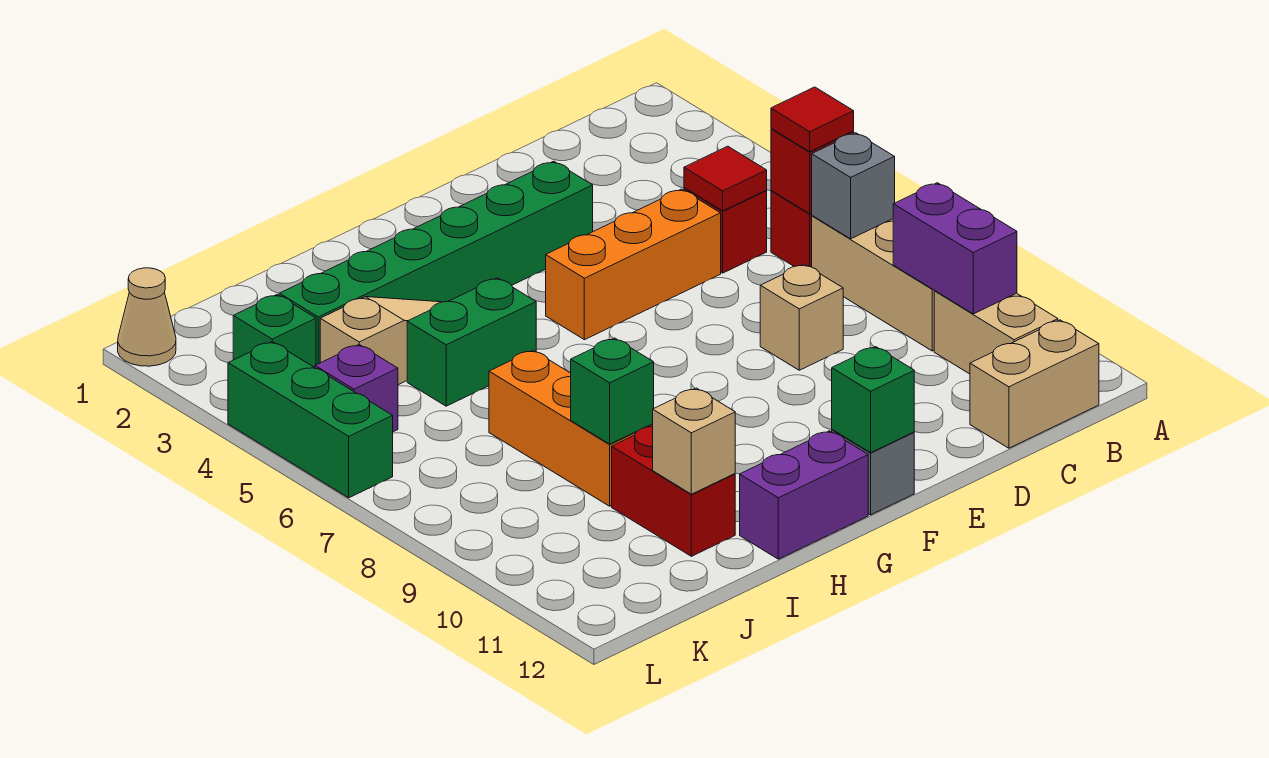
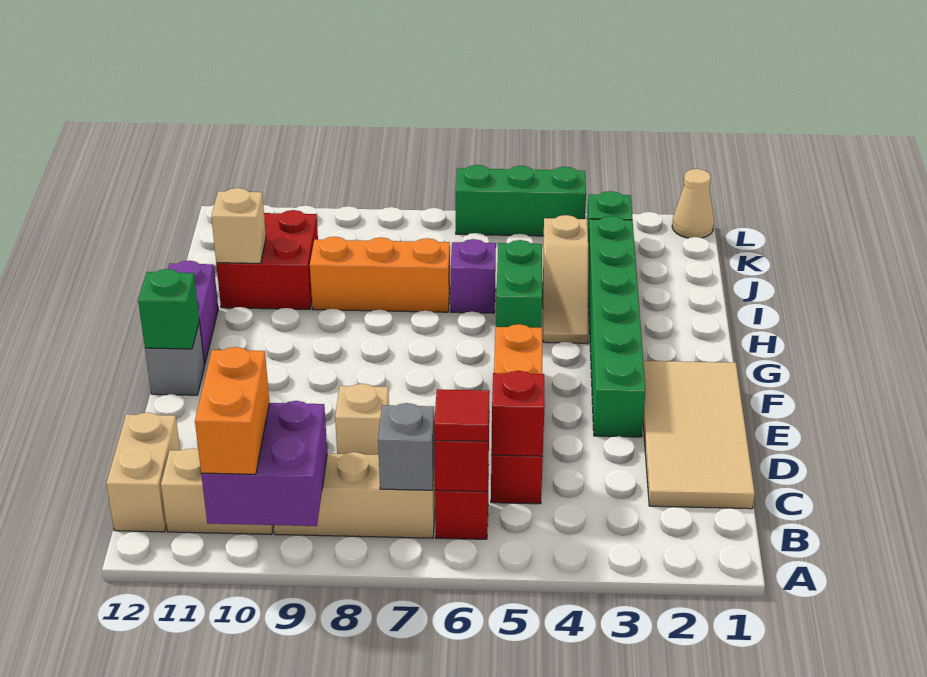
none -> orange brick A10:B10 level 3
purple brick B9:B10 level 2 -> purple brick A9:B10 level 2
none -> tan tile C1:F2 level 1
red tile C5 level 2 -> red brick C5 level 2
green brick I9 level 2 -> none
red brick I10:I11 level 1 -> red brick I10:J11 level 1
purple brick K5 level 1 -> purple brick I6 level 1

